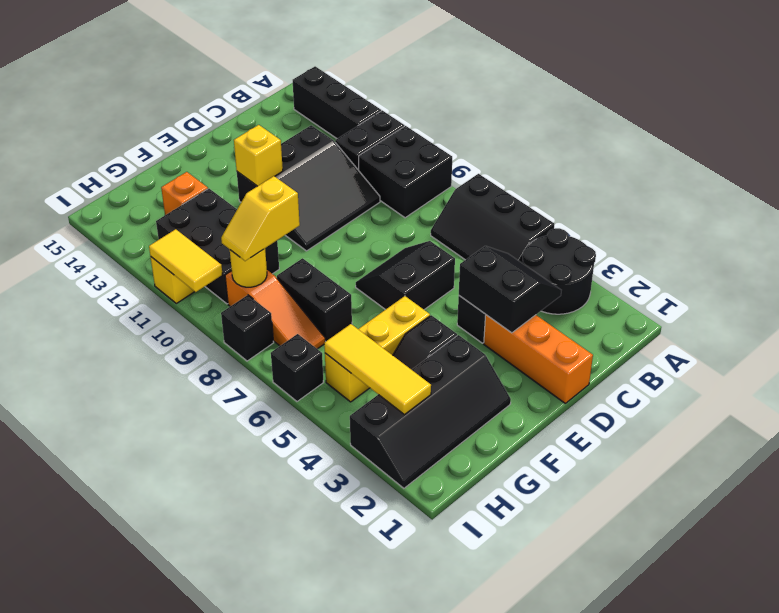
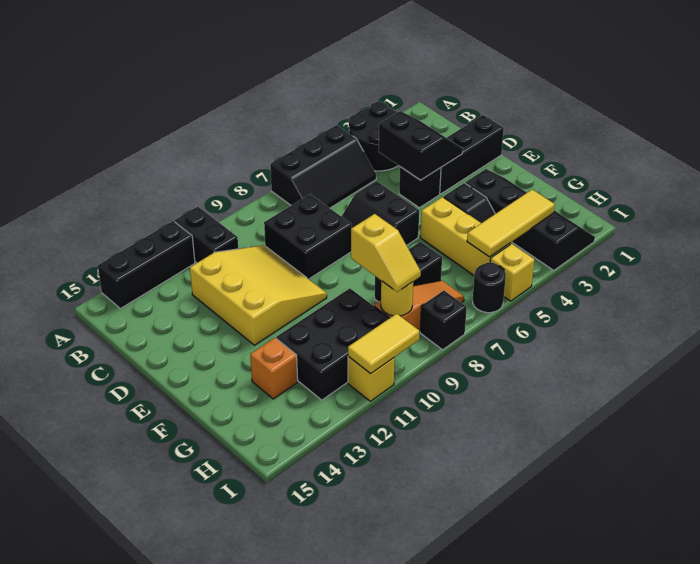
black brick A9:B10 level 1 -> black brick C8:D9 level 1
black slope C3:D4 level 2 top D -> black slope C3:D4 level 2 top 4
black slope C10:E12 level 1 top 12 -> yellow slope C10:E12 level 1 top 12
orange brick D1:D3 level 1 -> black brick D1:D3 level 1
yellow brick E12 level 2 -> yellow brick I5 level 1
black brick I6 level 1 -> black round brick I6 level 1

